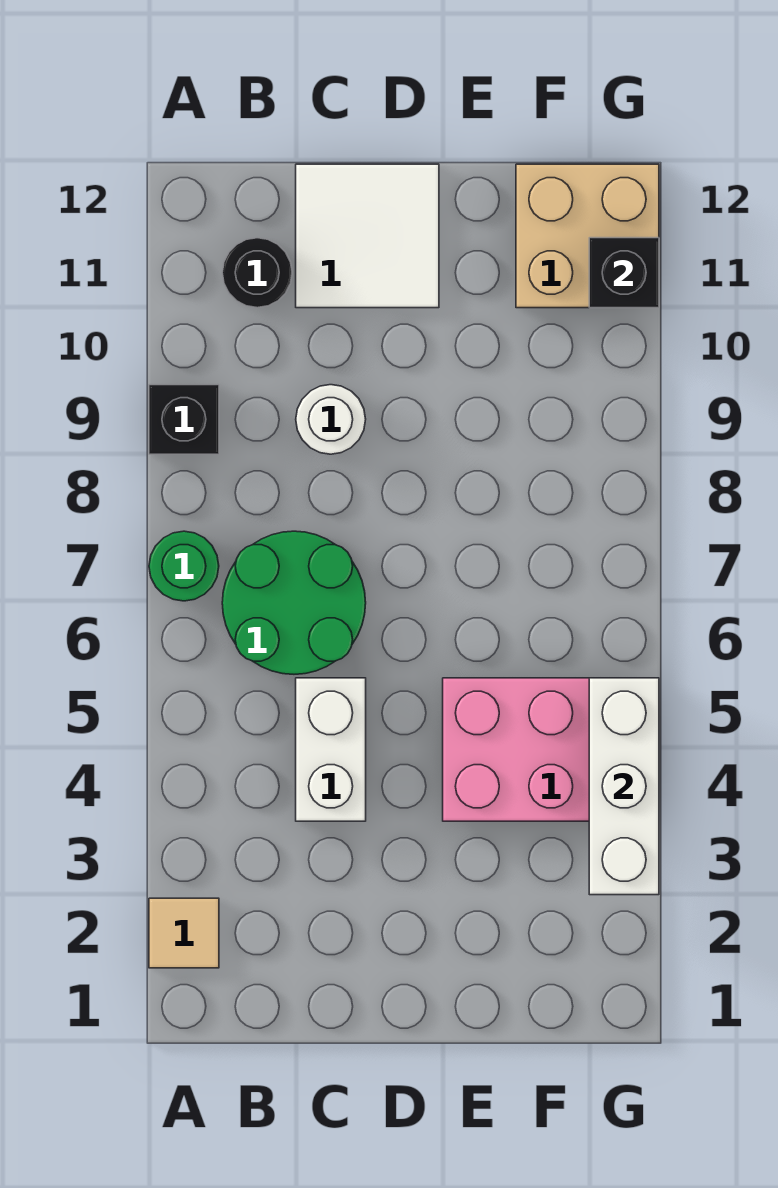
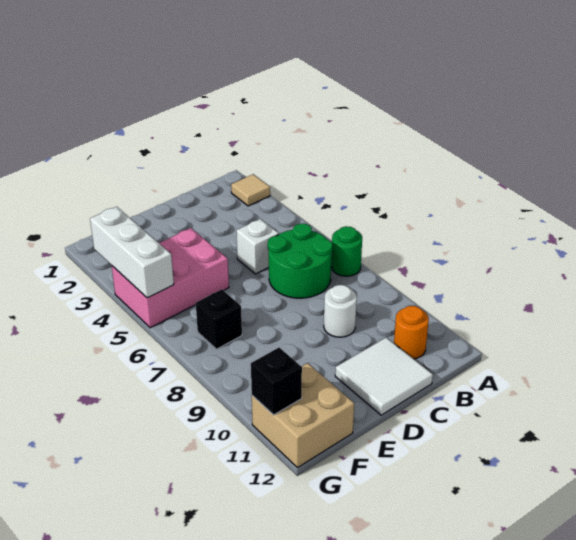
black brick A9 level 1 -> black brick F7 level 1
black round brick B11 level 1 -> orange round brick B11 level 1
white brick C4:C5 level 1 -> white brick C5 level 1

